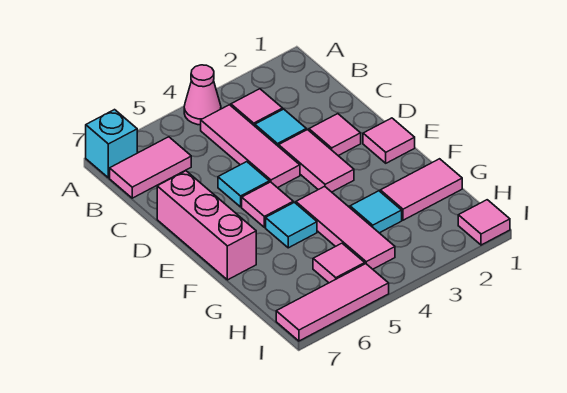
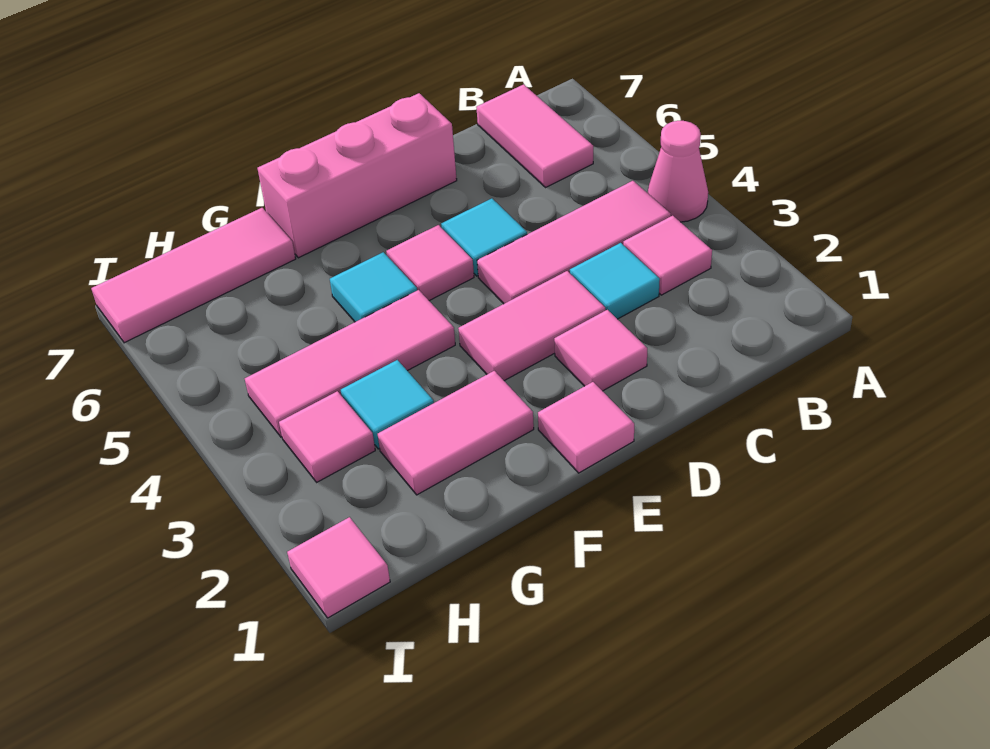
cyan brick A7 level 1 -> none
pink tile G1:G2 level 1 -> pink tile F2:G2 level 1
pink tile H5 level 1 -> pink tile H3 level 1
pink tile I5:I7 level 1 -> pink tile G7:I7 level 1

